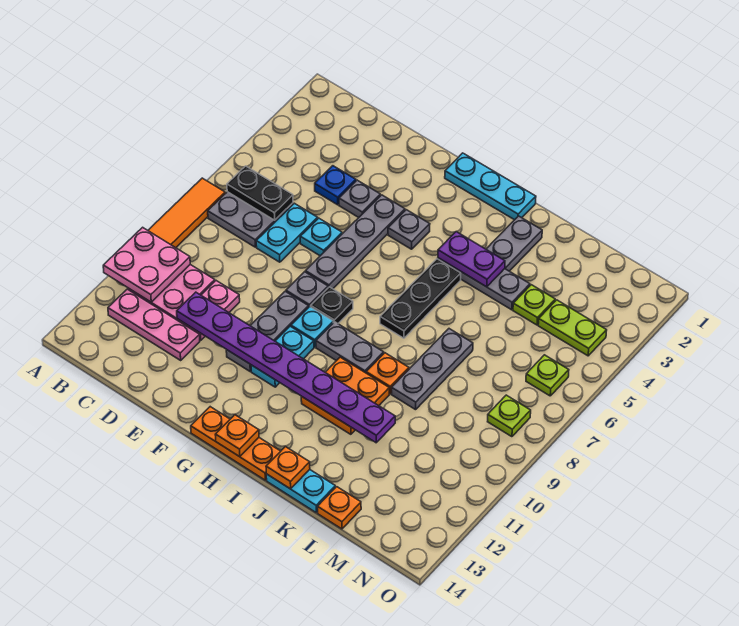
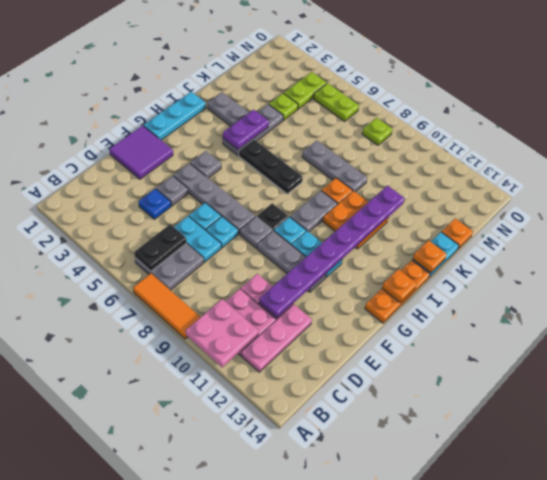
none -> purple tile E1:F2 level 1
none -> cyan plate E7 level 1
lime plate N6 level 1 -> lime plate N5:N6 level 1

